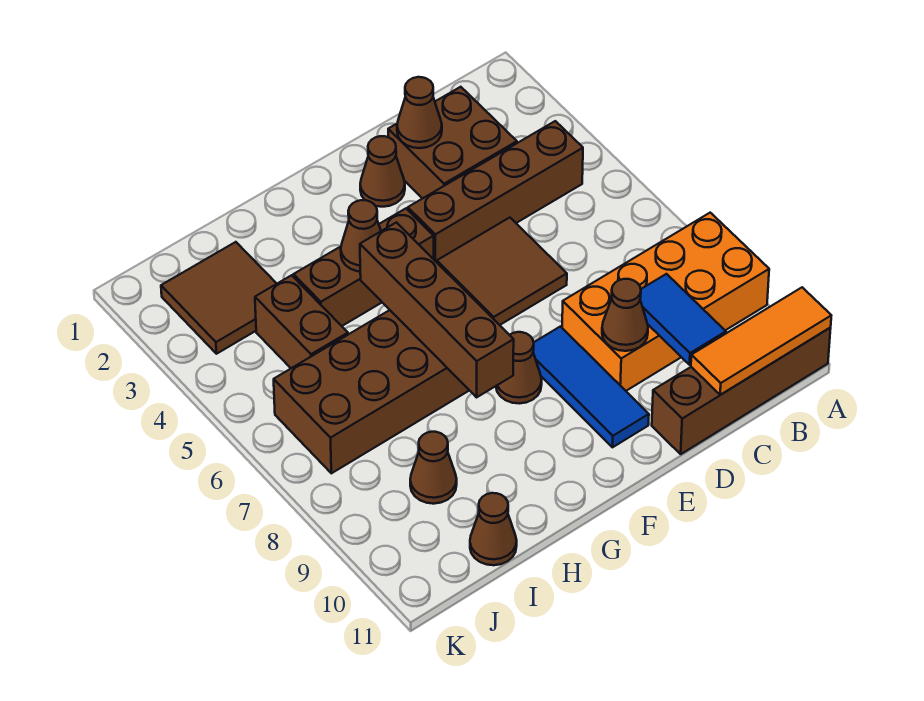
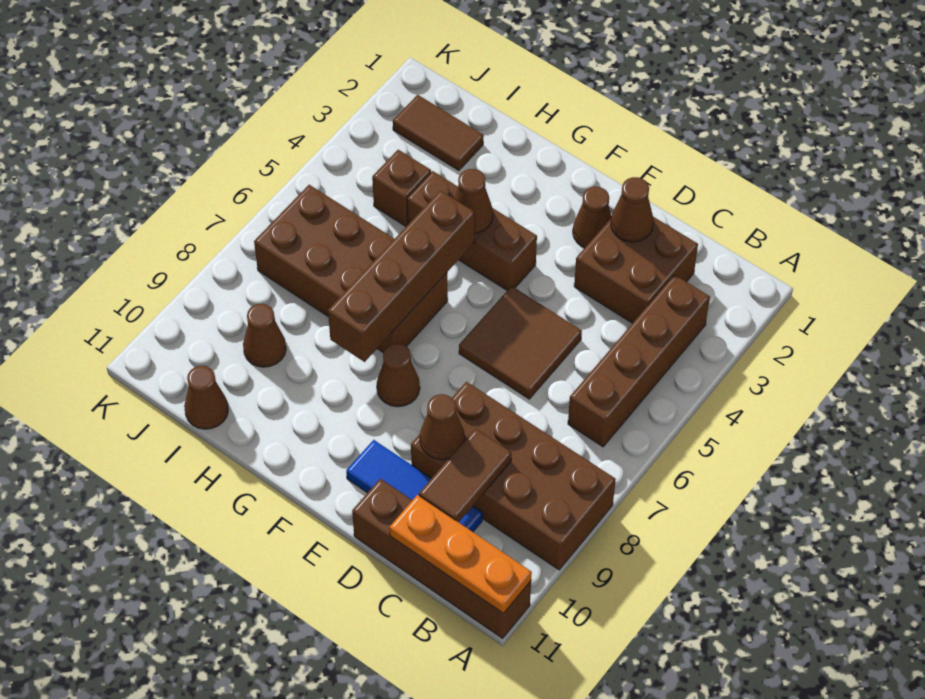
orange brick A8:D9 level 1 -> brown brick A8:D9 level 1
orange tile A11:C11 level 2 -> orange plate A11:C11 level 2
brown brick B4:E4 level 1 -> brown brick B3:B6 level 1
blue tile C9:C10 level 2 -> brown tile C9:C10 level 2
blue tile E8:E10 level 1 -> blue tile C10:E10 level 1
brown tile I2:J3 level 1 -> brown tile I2:J2 level 1
brown brick I4:I5 level 1 -> brown brick I4 level 1

